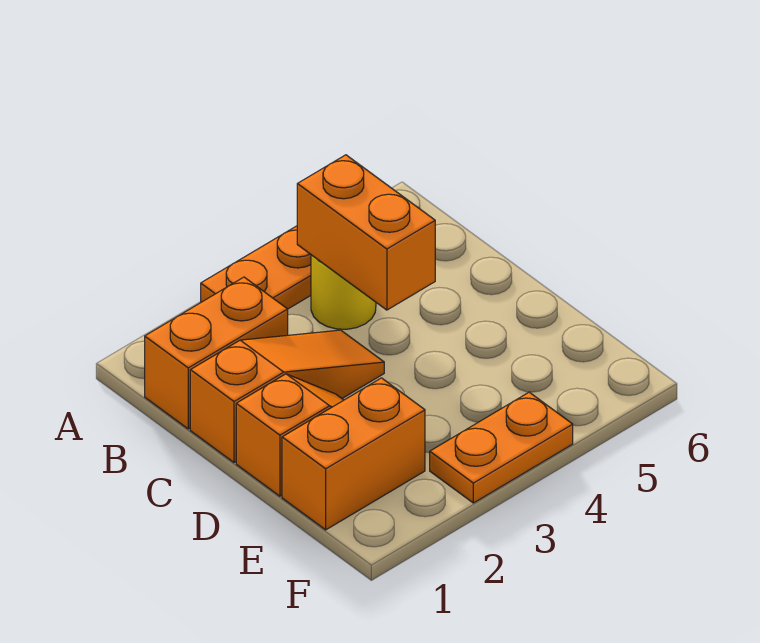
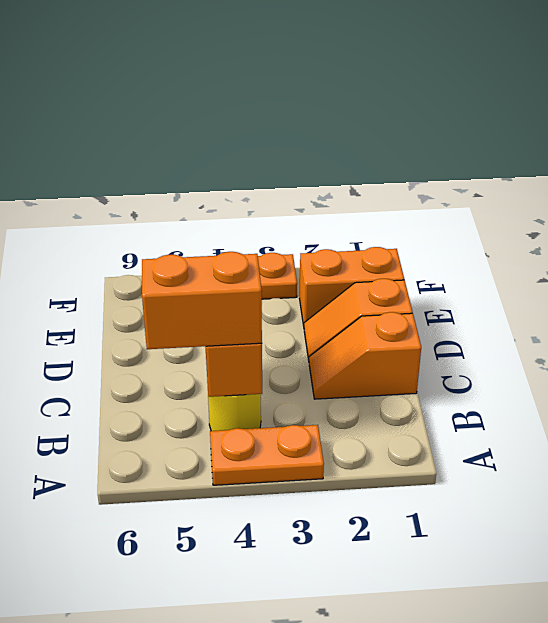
orange brick B1:B2 level 1 -> orange brick B4:B5 level 3
orange slope C1:C3 level 1 top 1 -> orange slope C1:C2 level 1 top 1

